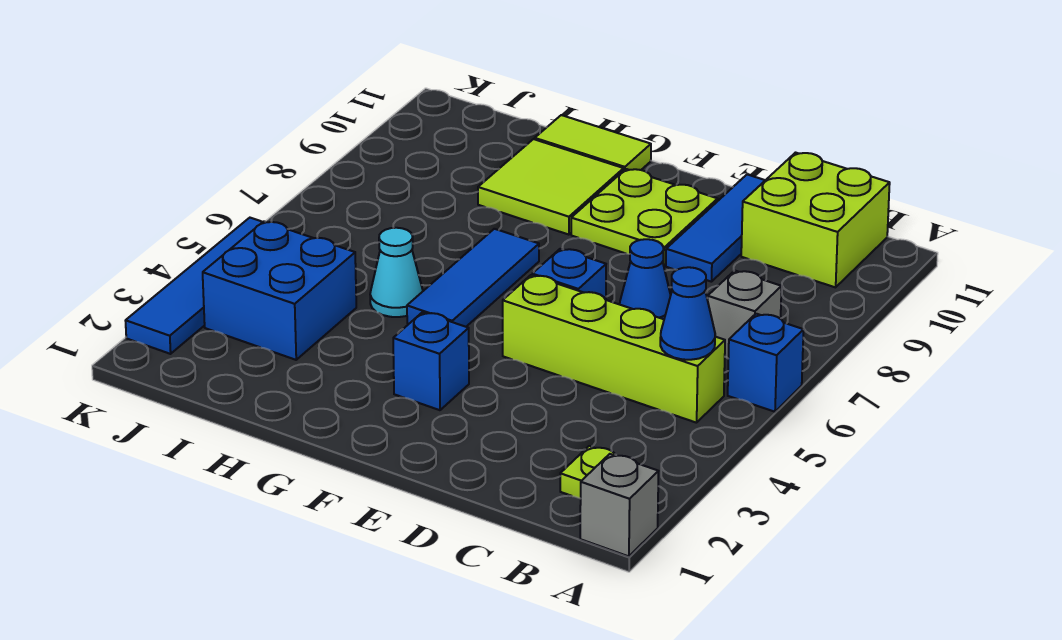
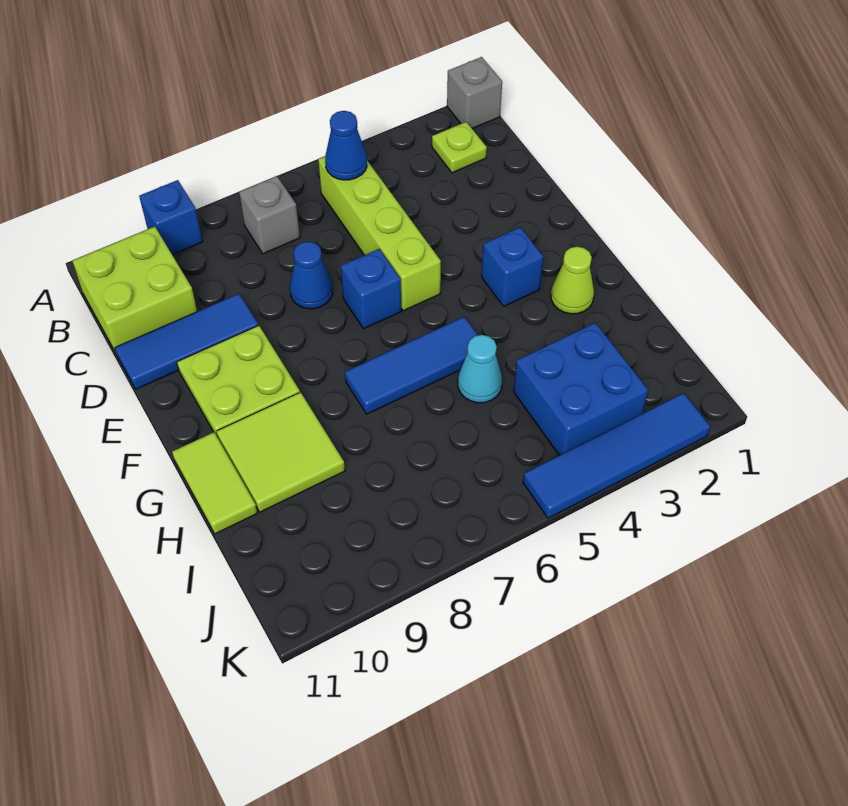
blue brick A6 level 1 -> blue brick A9 level 1
none -> lime cone G2 level 1

